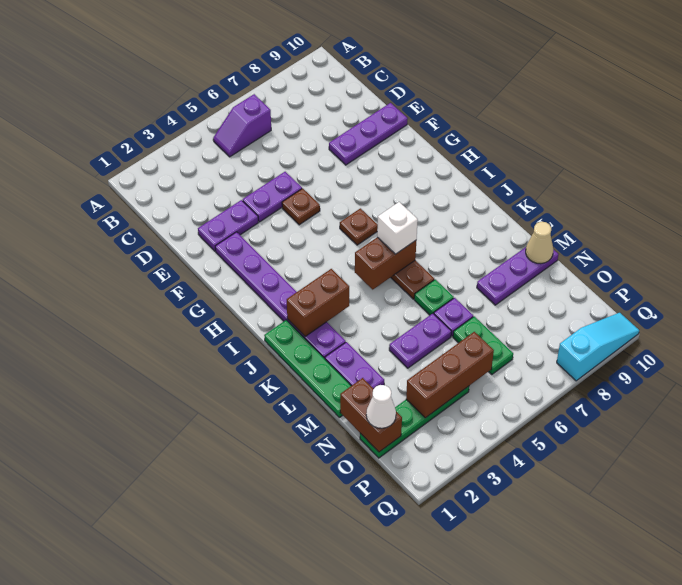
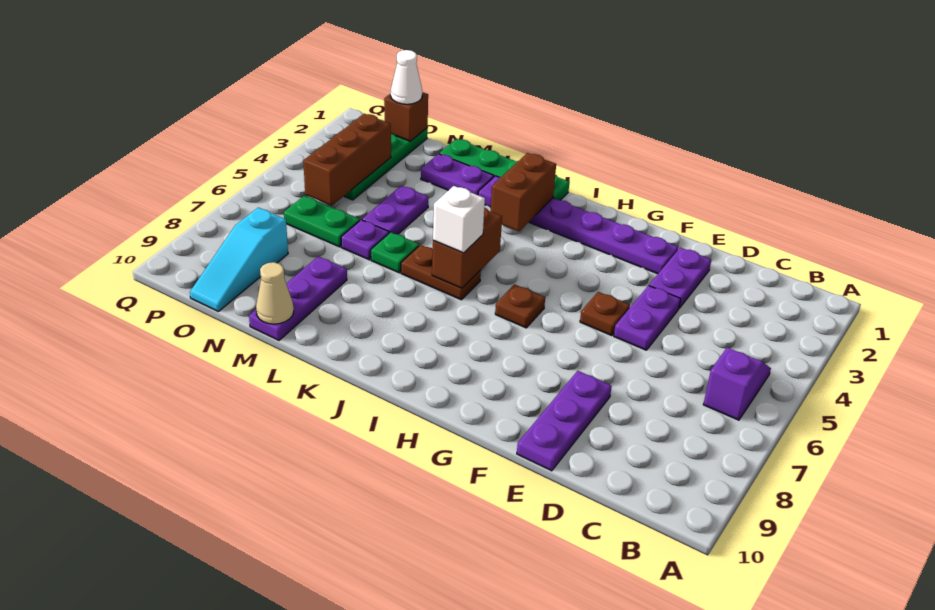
brown brick N1:O1 level 2 -> brown brick O1 level 2
cyan slope Q8:Q10 level 1 top 8 -> cyan slope O8:O10 level 1 top 8

